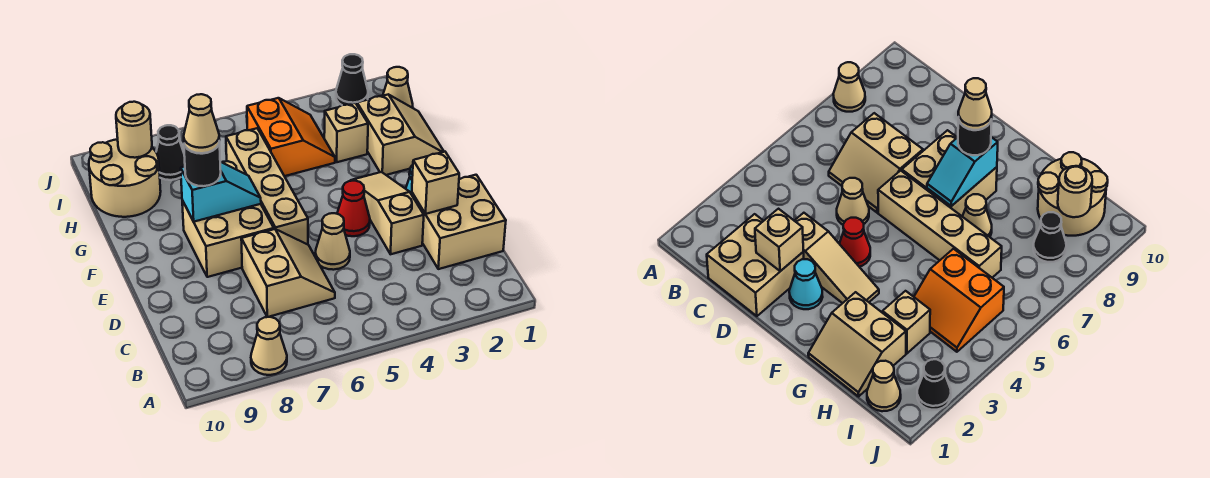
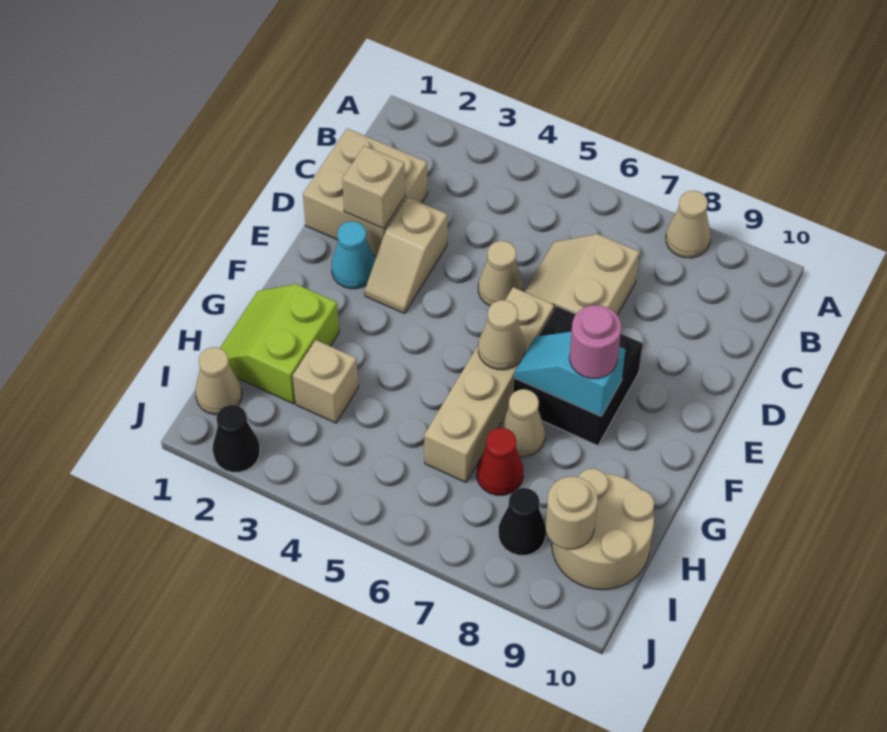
tan slope D3:F3 level 1 top D -> tan slope D3:E3 level 1 top D
red cone E4 level 1 -> red cone H7 level 1
tan brick E7:F8 level 1 -> black brick E7:F8 level 1
black round brick F8 level 3 -> pink round brick F8 level 3
tan cone F8 level 4 -> tan cone F6 level 2
tan slope G1:H2 level 1 top 2 -> lime slope G1:H2 level 1 top 2
orange slope H4:I5 level 1 top 5 -> none

